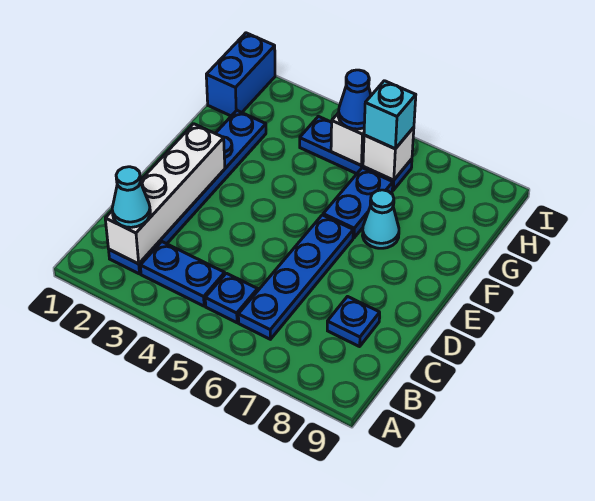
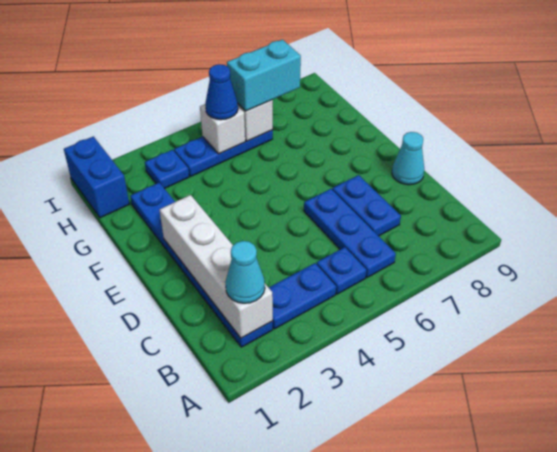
blue plate B6:E6 level 1 -> blue plate B6:D6 level 1
blue plate C8 level 1 -> blue plate H3 level 1
blue plate F6:G6 level 1 -> blue plate C7:D7 level 1
cyan cone F7 level 1 -> cyan cone D9 level 1
cyan brick H6 level 3 -> cyan brick H6:H7 level 3

